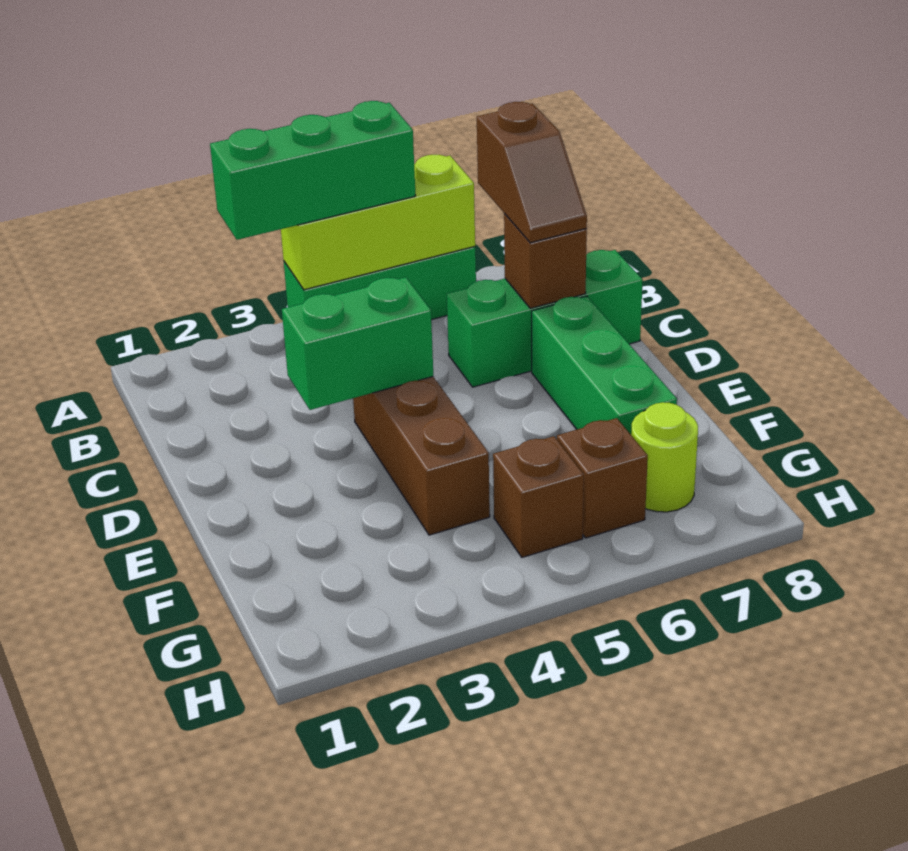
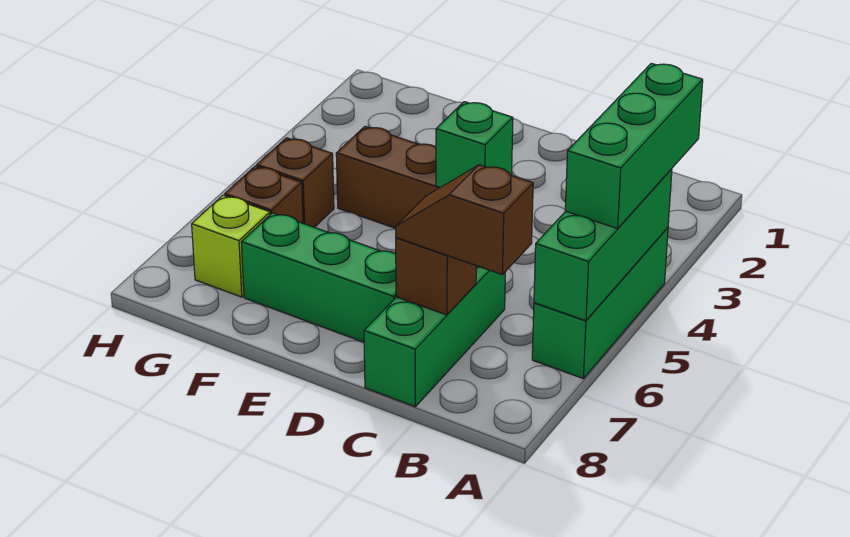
lime brick A4:A6 level 2 -> green brick A4:A6 level 2
green brick D3:D4 level 2 -> green brick D4 level 2
lime round brick G7 level 1 -> lime brick G7 level 1

